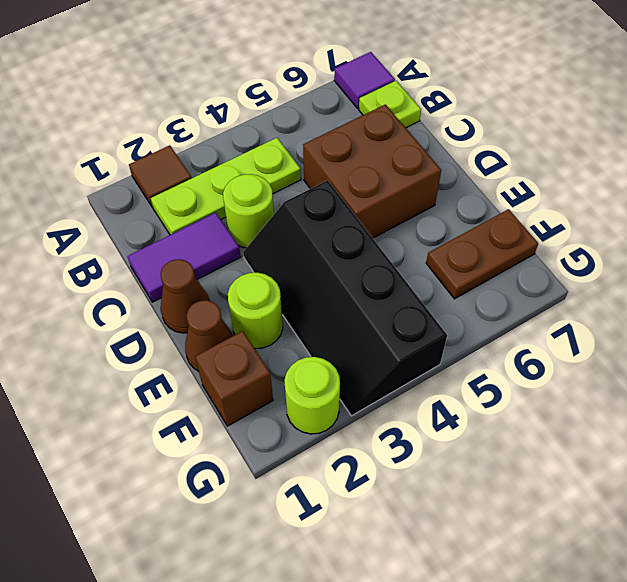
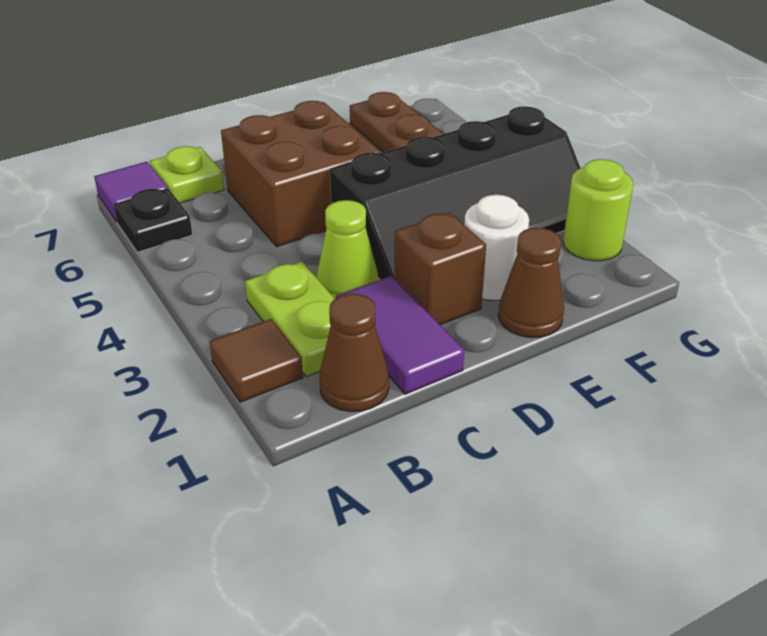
none -> black plate A6 level 1
lime plate B2:B4 level 1 -> lime plate B2:B3 level 1
lime round brick C3 level 1 -> lime cone C3 level 1
brown cone D1 level 1 -> brown cone B1 level 1
lime round brick E2 level 1 -> white round brick E2 level 1
brown brick F1 level 1 -> brown brick D2 level 1

